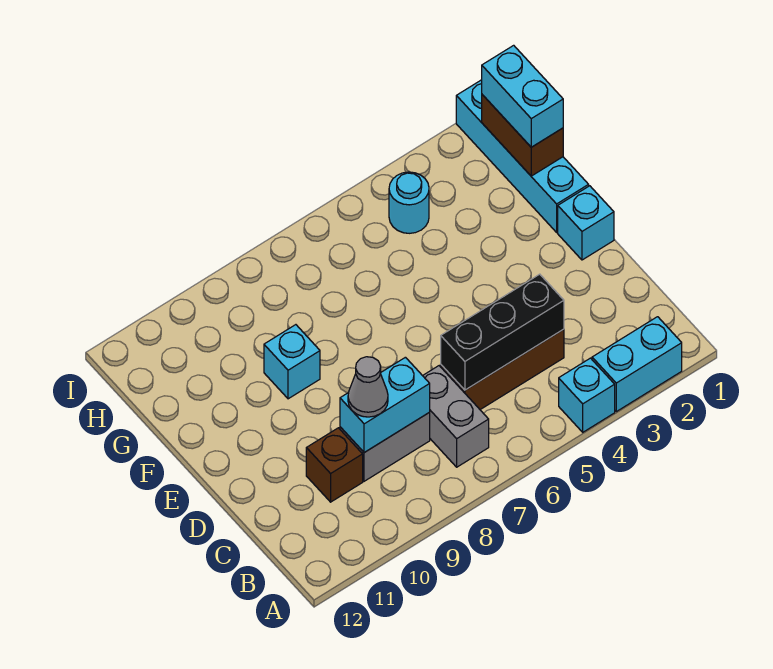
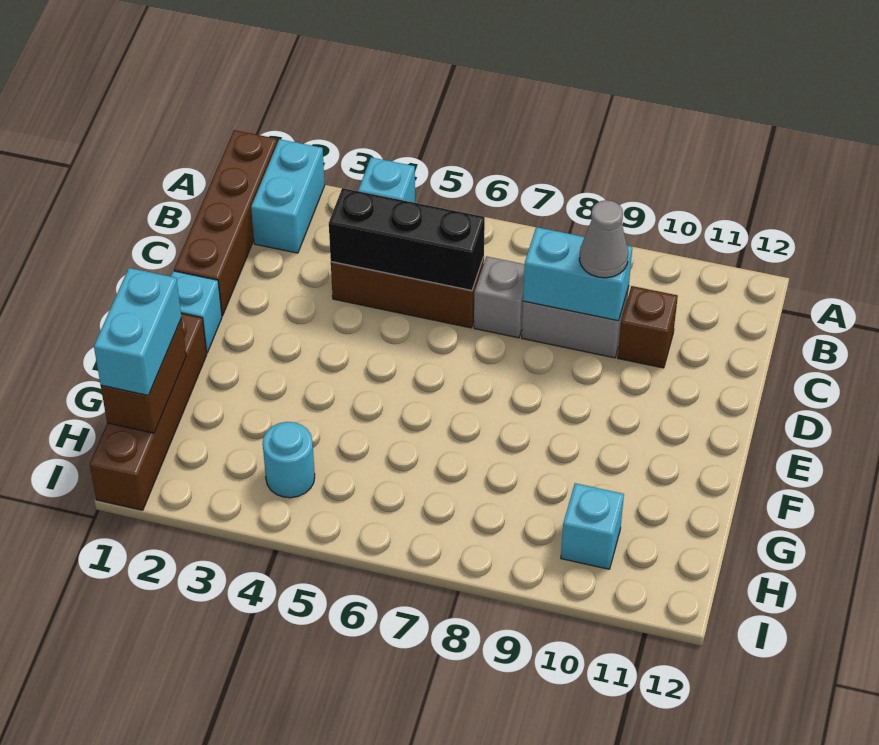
none -> brown brick A1:D1 level 1
cyan brick A2:A3 level 1 -> cyan brick A2:B2 level 1
grey brick B7:C7 level 1 -> grey brick C7 level 1
cyan brick F1:I1 level 1 -> brown brick F1:I1 level 1
cyan brick F9 level 1 -> cyan brick H10 level 1

